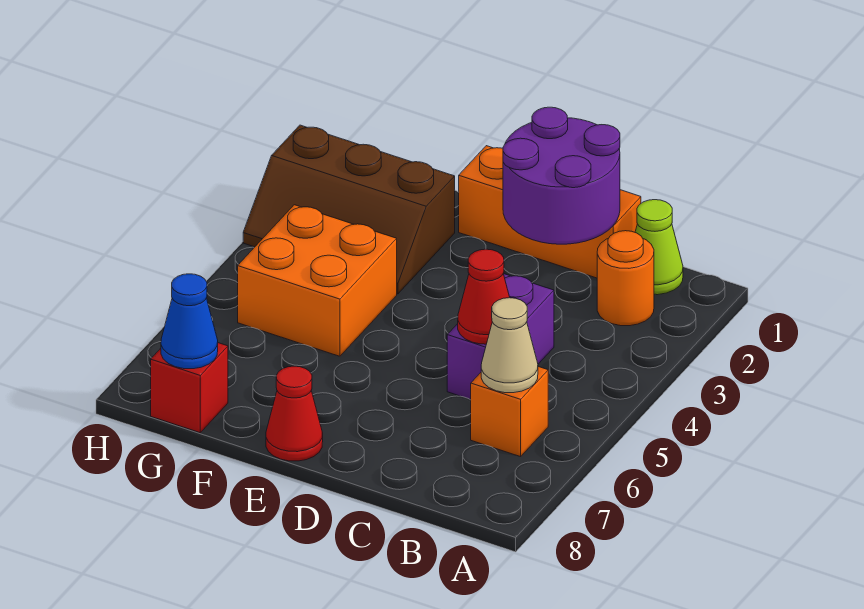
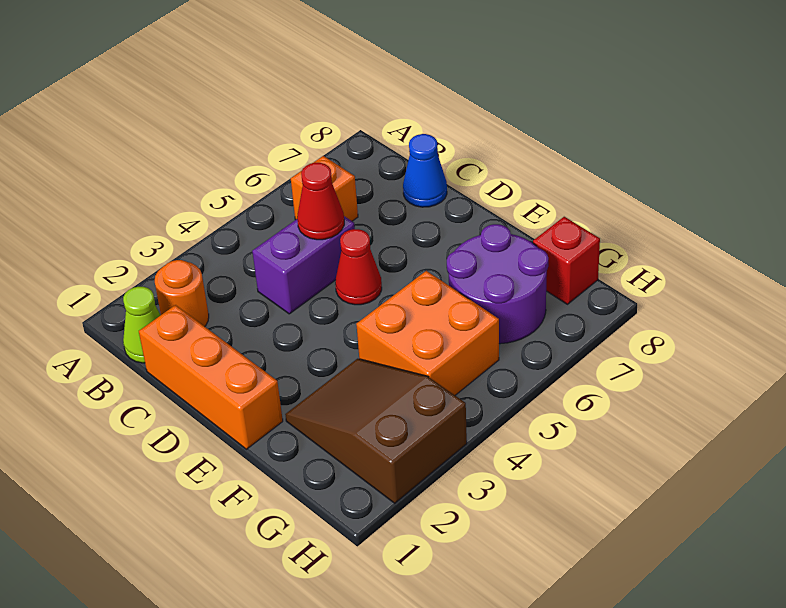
tan cone B6 level 2 -> none
purple round brick C1:D2 level 2 -> purple round brick F6:G7 level 1
red cone E8 level 1 -> red cone D5 level 1
brown slope F2:H3 level 1 top 2 -> brown slope F2:H3 level 1 top H
blue cone G8 level 2 -> blue cone C8 level 1

